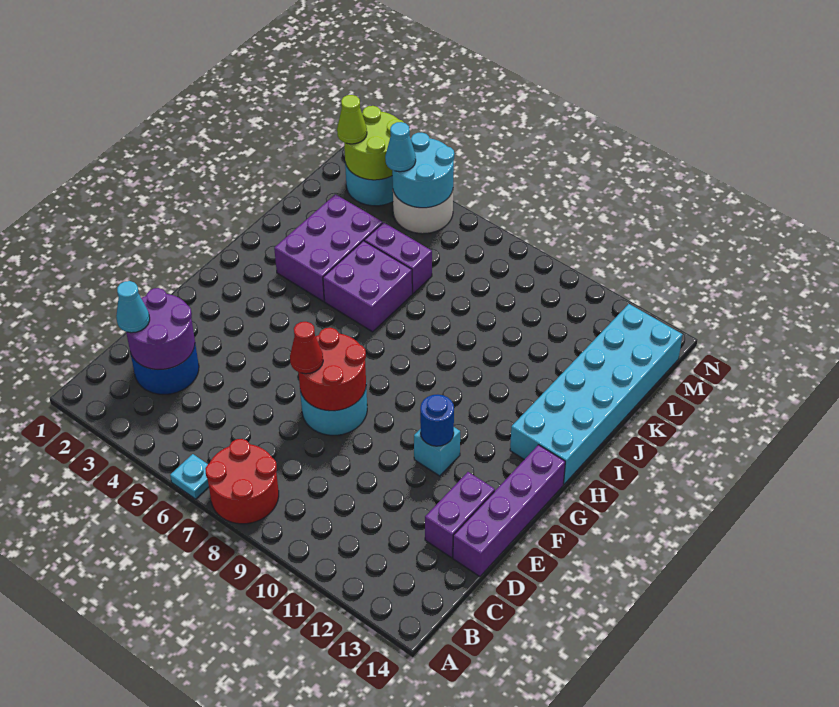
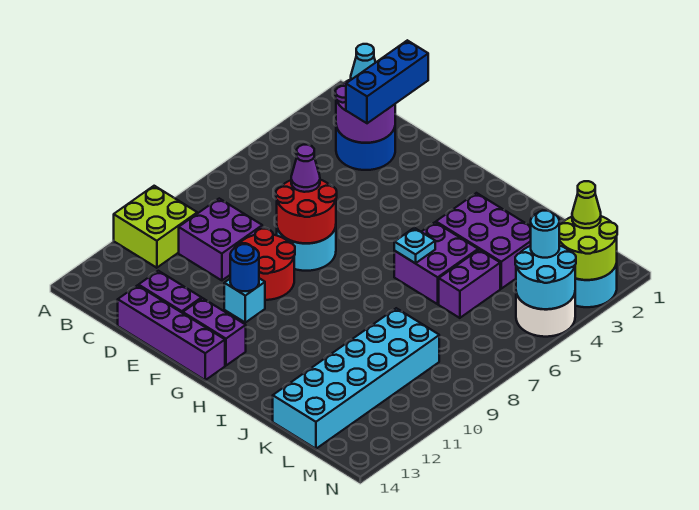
cyan plate A6 level 1 -> cyan plate I6 level 2
red round brick A7:B8 level 1 -> red round brick E9:F10 level 1
none -> lime brick A10:B11 level 1
none -> purple brick C9:D10 level 1
none -> blue brick D1:D3 level 3
red cone E7 level 3 -> purple cone E7 level 3
none -> purple brick F13:G13 level 1
cyan brick H13:M14 level 1 -> cyan brick K9:L14 level 1
cyan cone M4 level 3 -> cyan round brick M4 level 3

